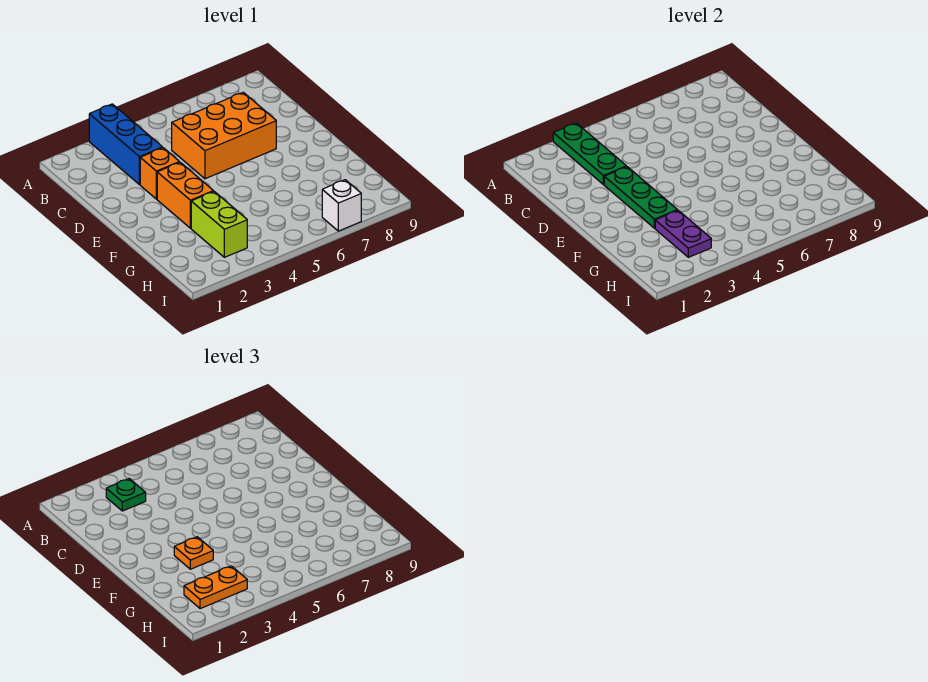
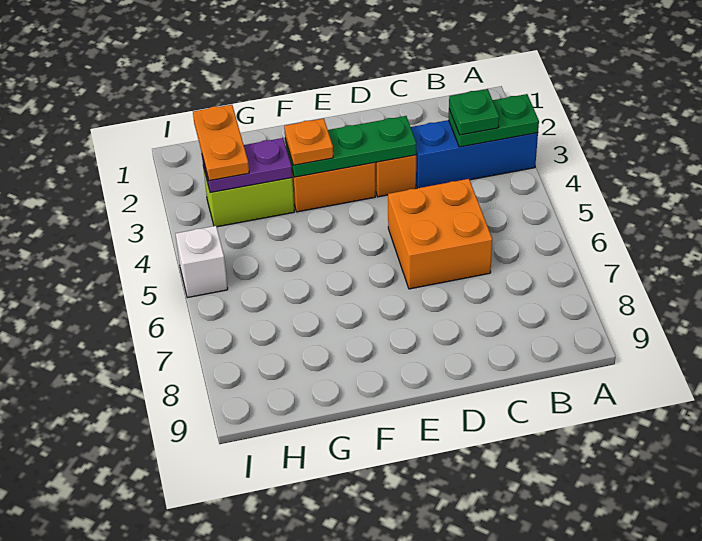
green plate A3:C3 level 2 -> green plate A3:B3 level 2
orange brick C5:D7 level 1 -> orange brick C5:D6 level 1
white brick I7 level 1 -> white brick I5 level 1

